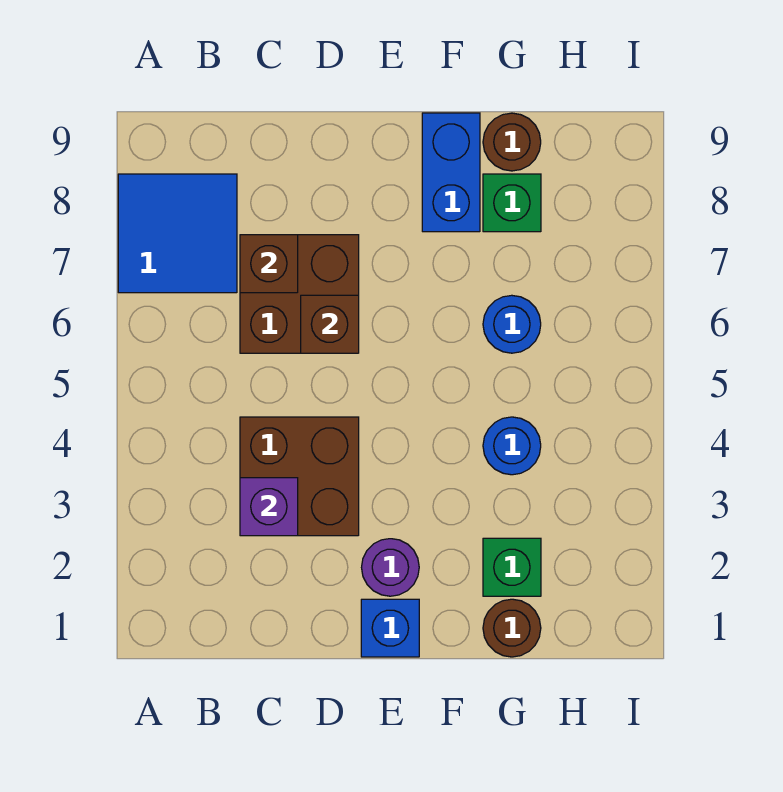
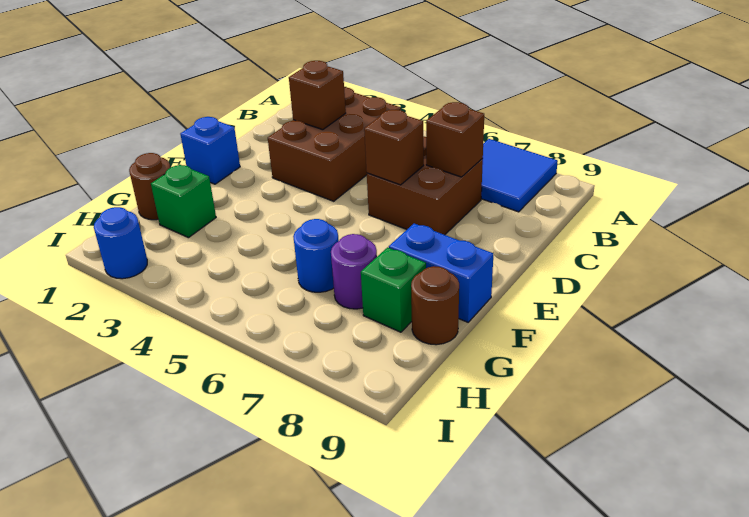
brown brick C3:D4 level 1 -> brown brick B3:D4 level 1
purple brick C3 level 2 -> brown brick C3 level 2
purple round brick E2 level 1 -> purple round brick G7 level 1
blue round brick G4 level 1 -> blue round brick I2 level 1

